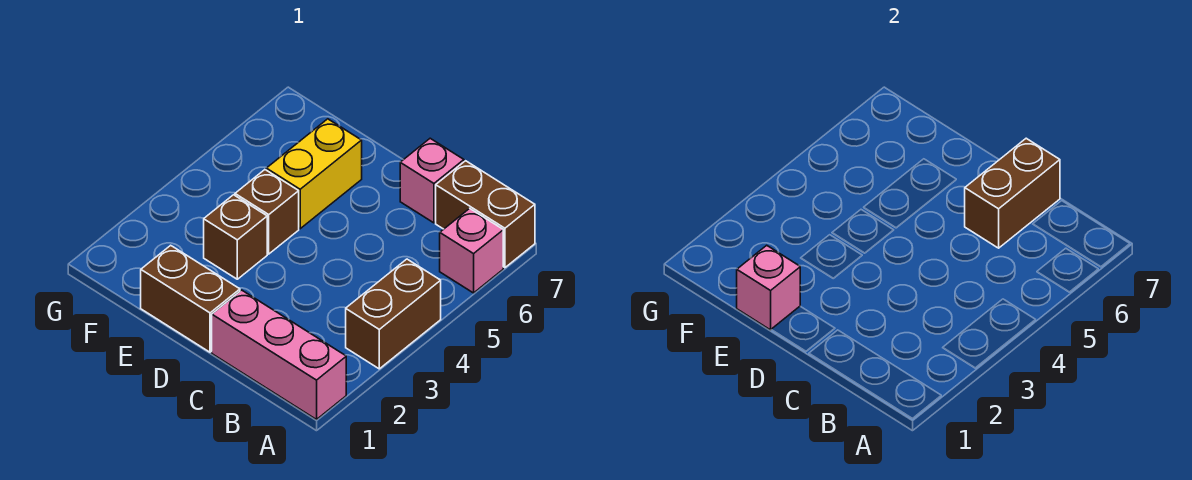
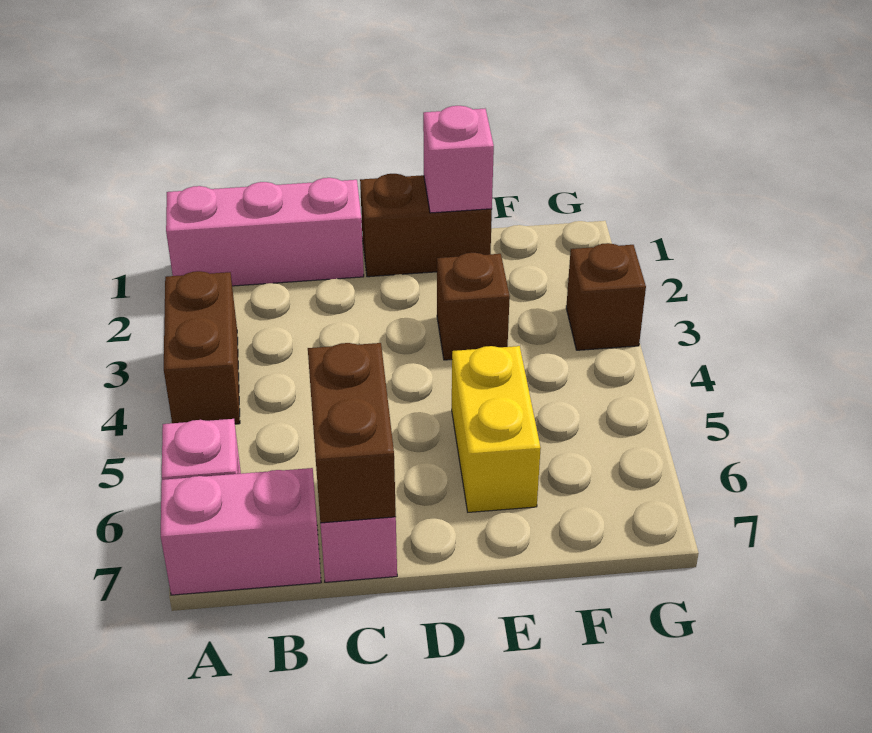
brown brick A7:B7 level 1 -> pink brick A7:B7 level 1
brown brick E4 level 1 -> brown brick G3 level 1

